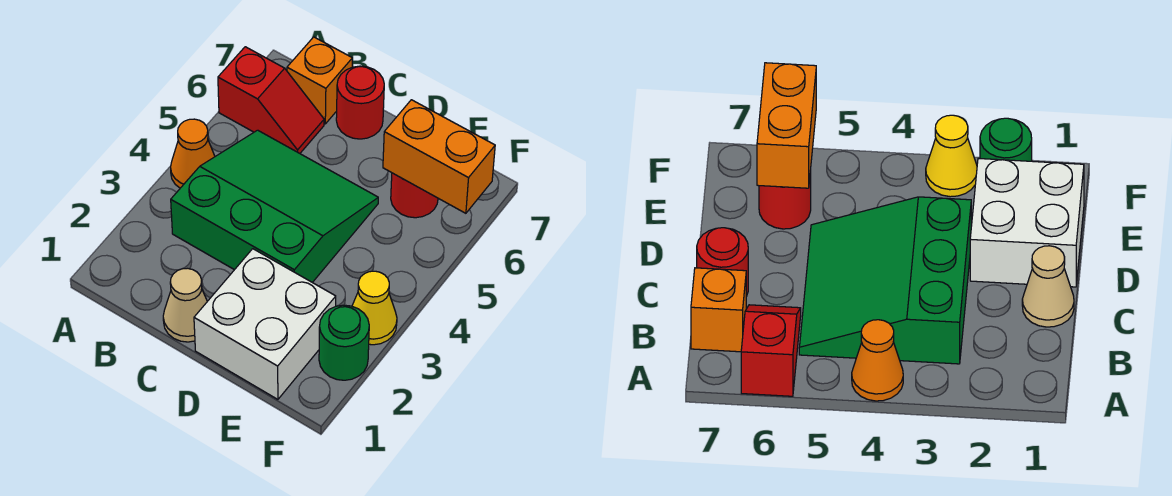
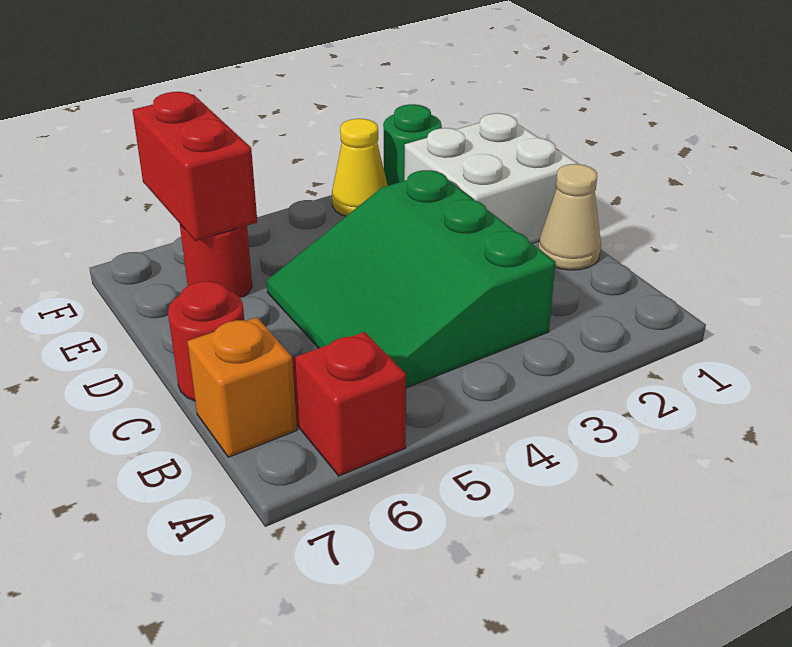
orange cone A4 level 1 -> none
orange brick E6:F6 level 2 -> red brick E6:F6 level 2

